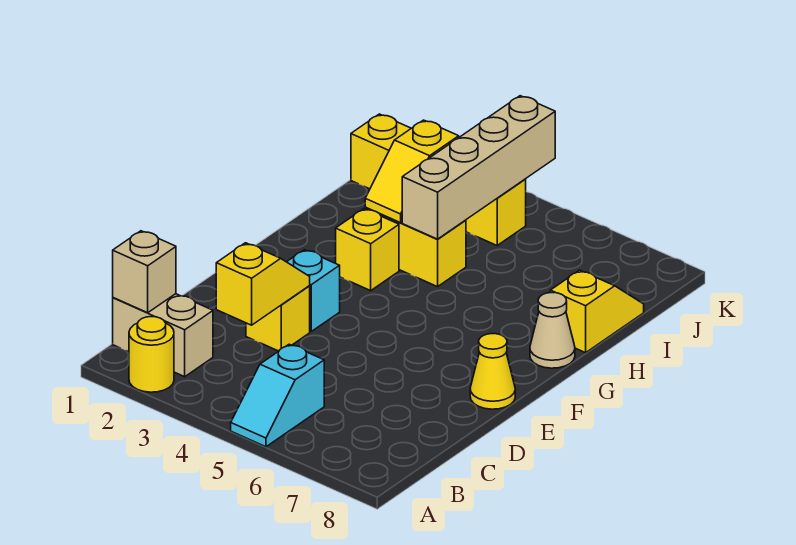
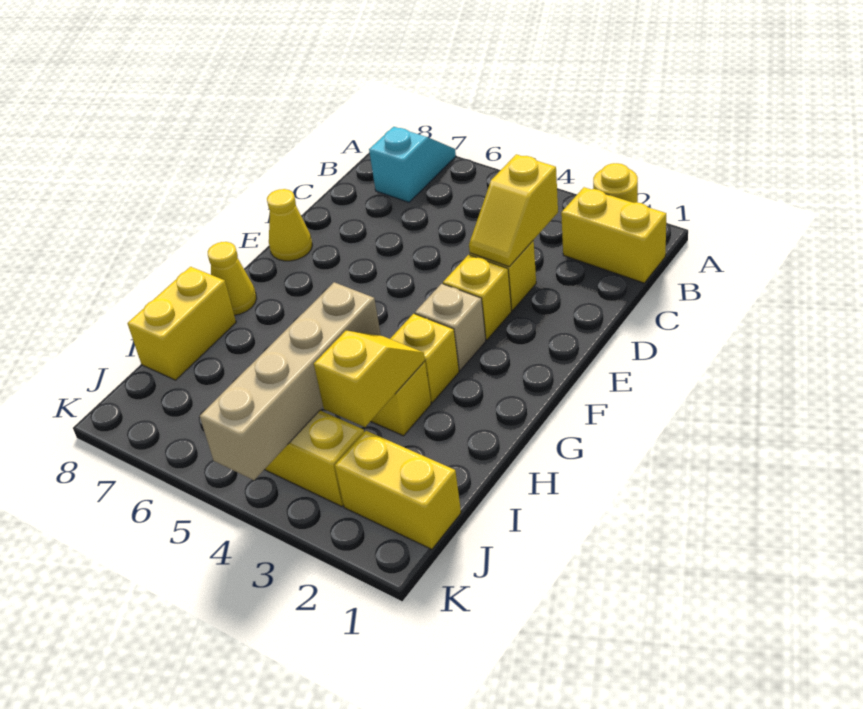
cyan slope A5:B5 level 1 top B -> cyan slope A7:B7 level 1 top B
tan brick B1:B2 level 1 -> yellow brick B1:B2 level 1
tan brick B1 level 2 -> tan brick F3 level 1
cyan brick E3 level 1 -> yellow brick E3 level 1
tan cone G8 level 1 -> yellow cone G8 level 1
yellow slope H8:I8 level 1 top H -> yellow brick H8:I8 level 1

